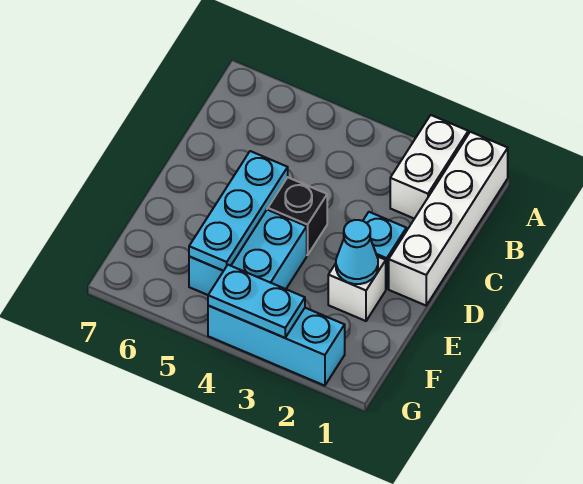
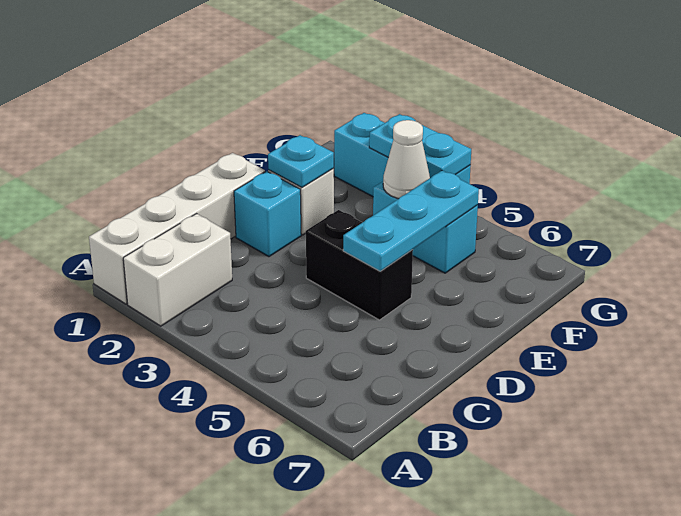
cyan cone E2 level 2 -> cyan plate E2 level 2
cyan brick E4:F5 level 1 -> cyan brick F4:F5 level 1
none -> white cone F4 level 2

